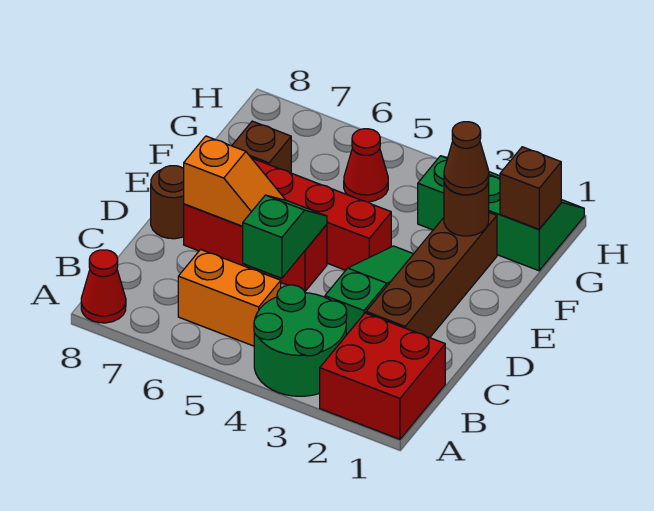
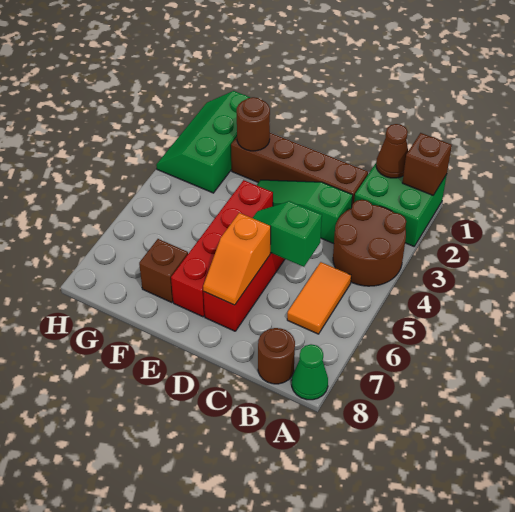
red brick A1:B2 level 1 -> green brick A1:B2 level 1
green round brick A3:B4 level 1 -> brown round brick A3:B4 level 1
red cone A8 level 1 -> green cone A8 level 1
orange brick B5:B6 level 1 -> orange tile B5:B6 level 1
orange slope D6:D7 level 2 top 7 -> orange slope D6:D7 level 2 top 6
brown round brick D8 level 1 -> brown round brick B8 level 1
brown cone F2 level 3 -> brown cone B1 level 2
brown brick G1 level 2 -> brown brick A1 level 2
red cone G5 level 1 -> none

